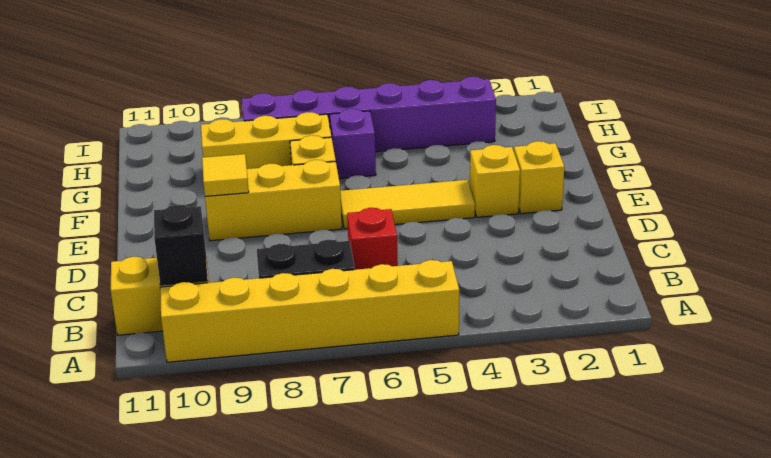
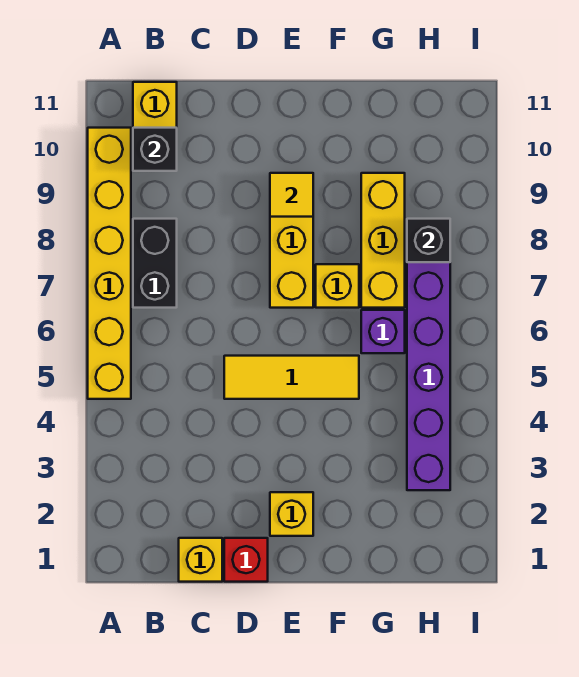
red brick C6 level 1 -> red brick D1 level 1
yellow brick E3 level 1 -> yellow brick C1 level 1
yellow tile E4:E6 level 1 -> yellow tile D5:F5 level 1
none -> black brick H8 level 2

